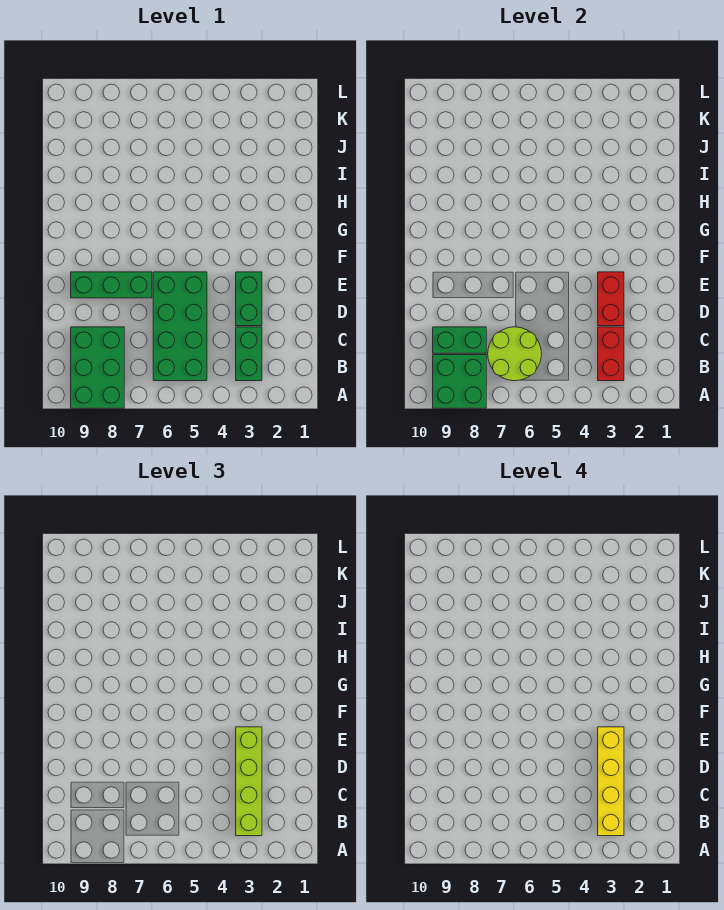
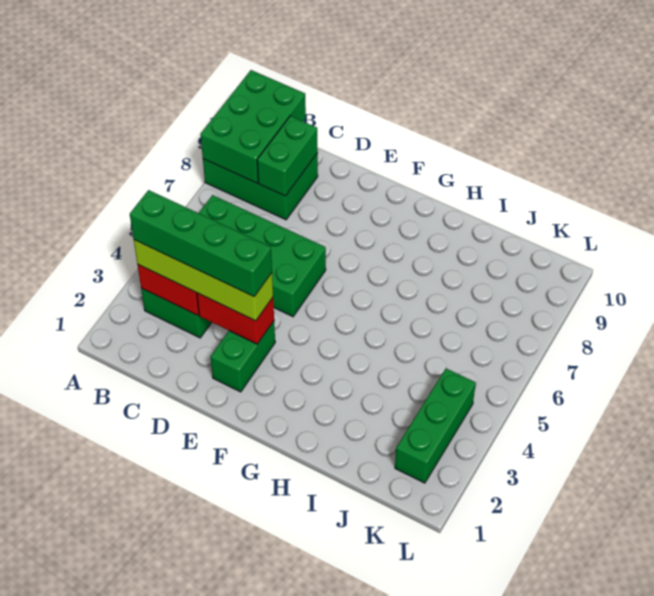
green brick A8:B9 level 2 -> green brick A8:B10 level 2
yellow brick B3:E3 level 4 -> green brick B3:E3 level 4
lime round brick B6:C7 level 2 -> none
green brick D3:E3 level 1 -> green brick E2:E3 level 1
green brick E7:E9 level 1 -> green brick K2:K4 level 1

